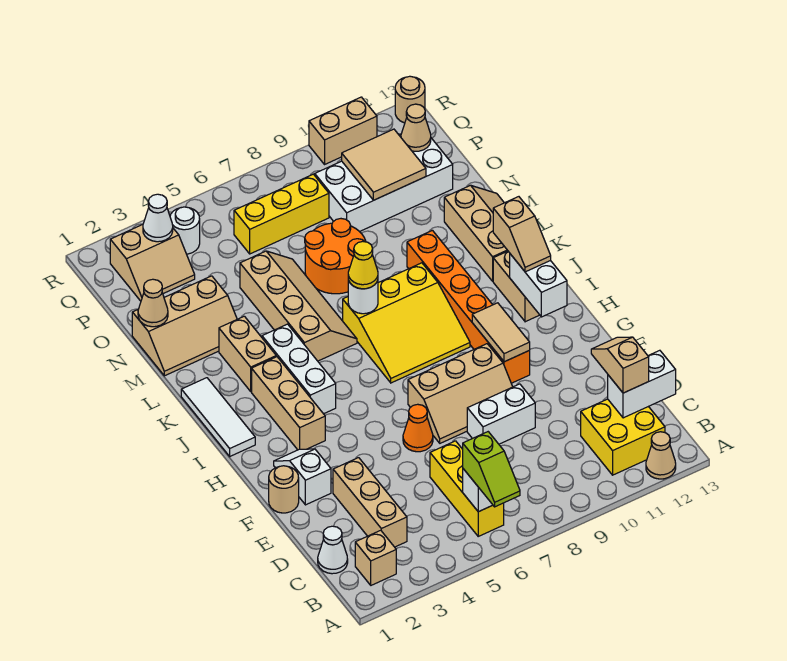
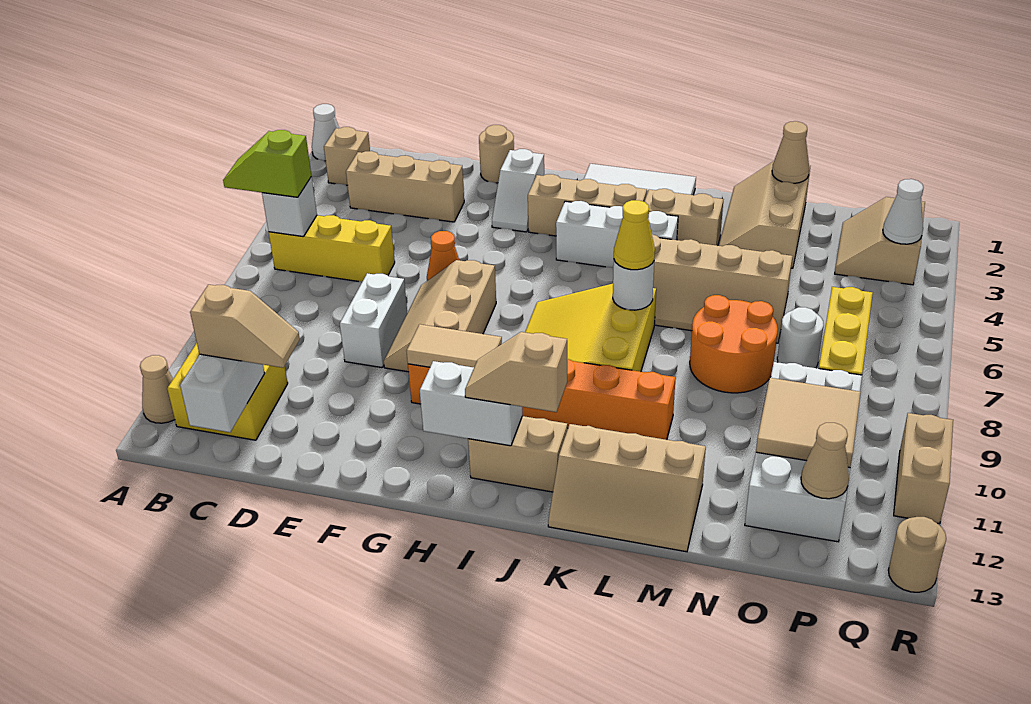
white cone C1 level 1 -> white cone A1 level 1
white slope F2:G2 level 1 top F -> white slope G2:G3 level 1 top 2
white round brick Q4 level 1 -> white round brick O7 level 1

